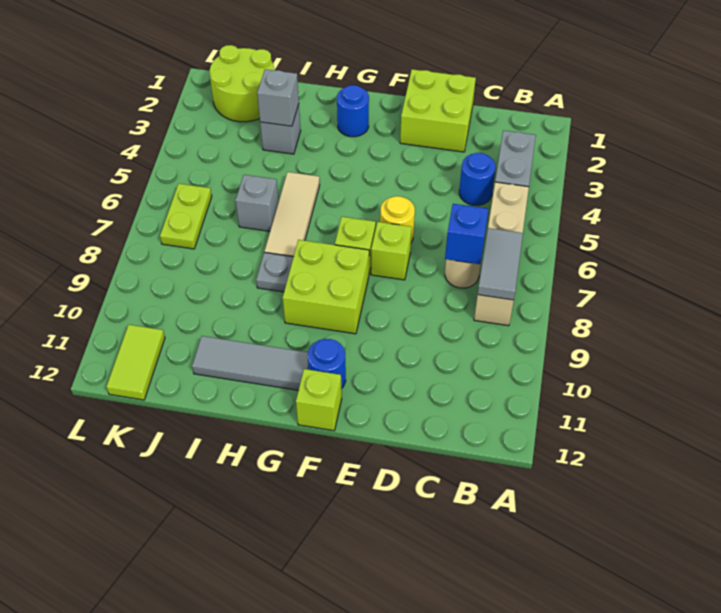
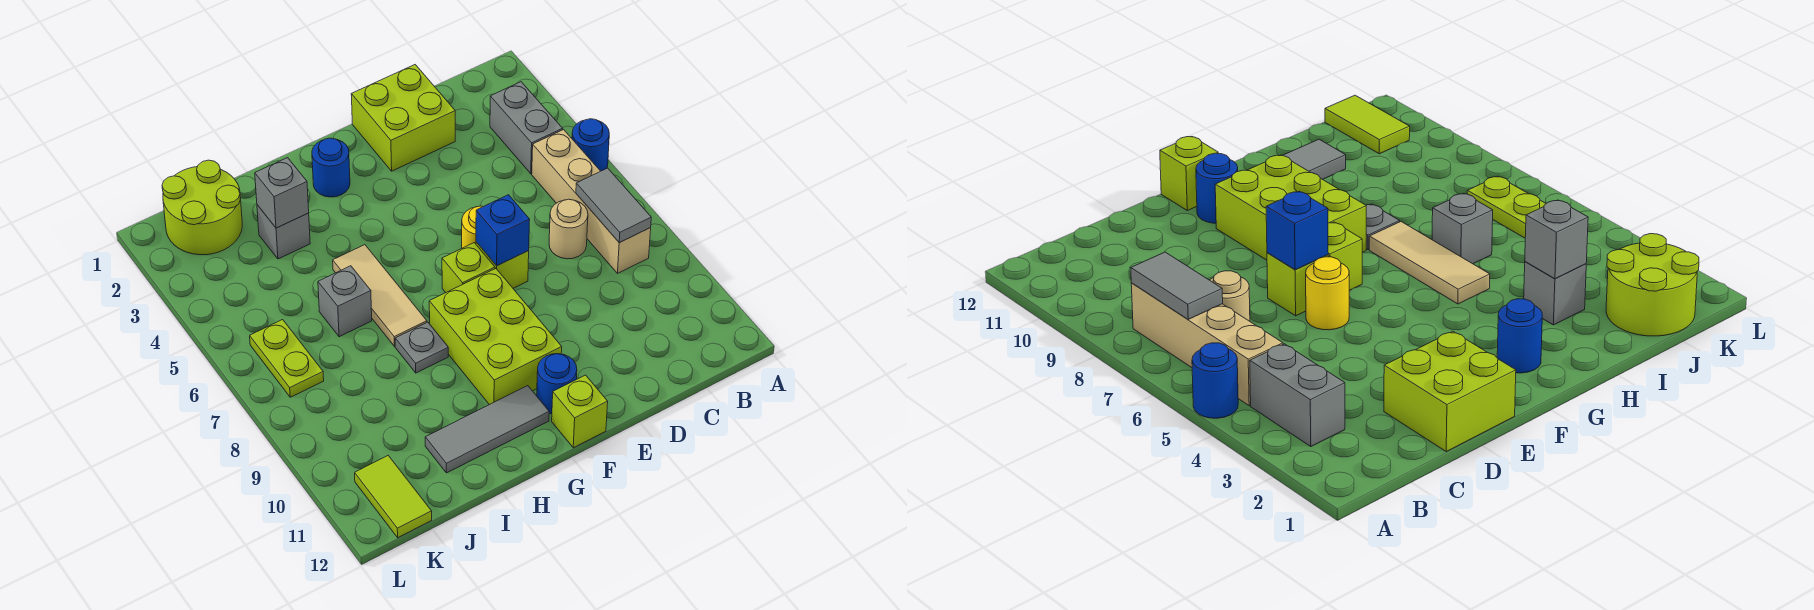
blue round brick C4 level 1 -> blue round brick A5 level 1
blue brick C7 level 2 -> blue brick E7 level 2
lime brick F8:G9 level 1 -> lime brick F8:G10 level 1

